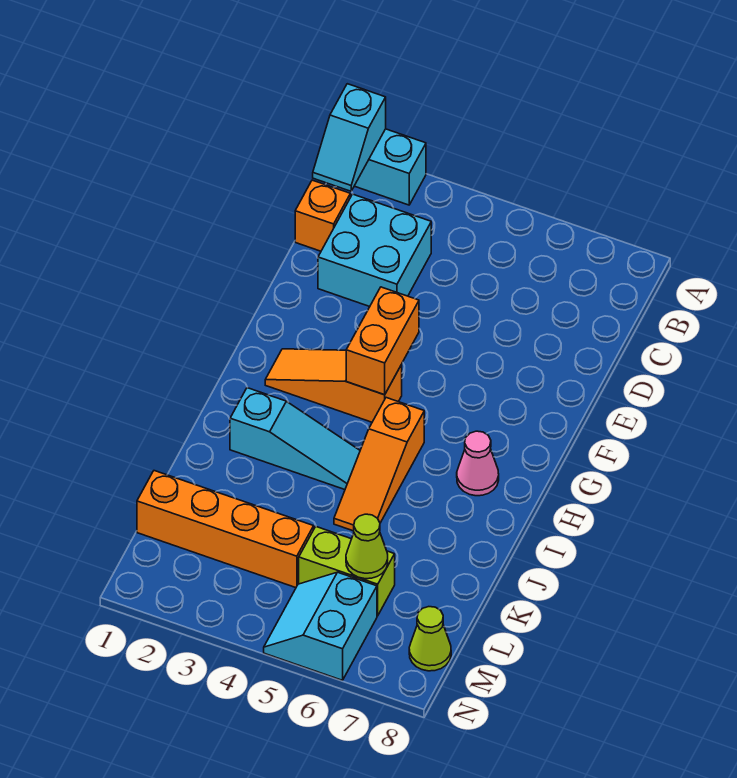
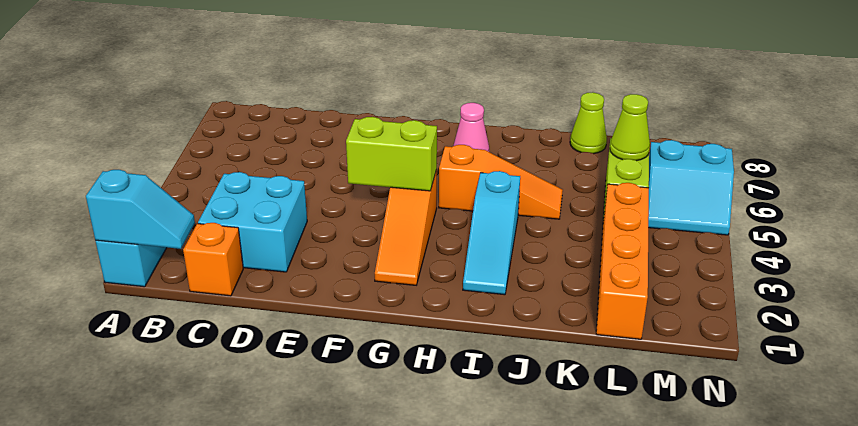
orange brick F4:G4 level 2 -> lime brick F4:G4 level 2
cyan slope I2:I4 level 1 top 2 -> cyan slope I2:I4 level 1 top 4
lime cone M8 level 1 -> lime cone K8 level 1

